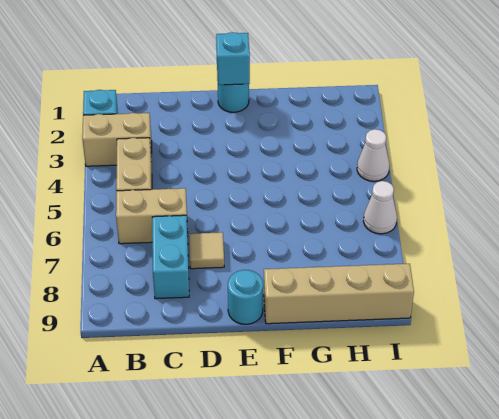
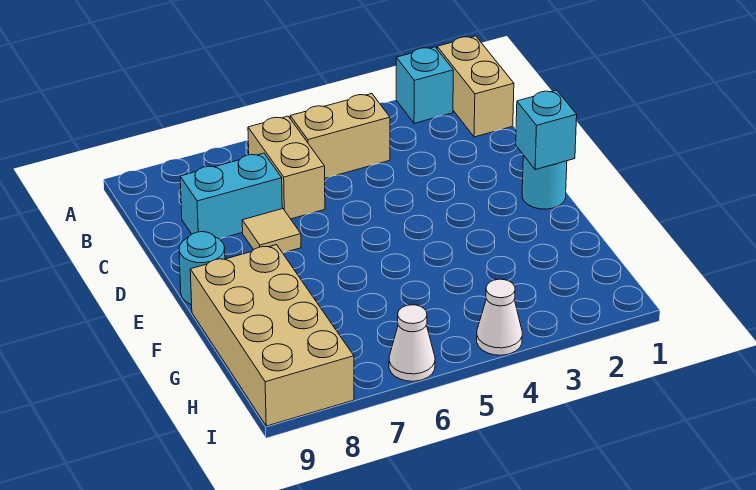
tan brick A3:B3 level 1 -> tan brick A1:B1 level 1
tan brick F9:I9 level 1 -> tan brick F8:I9 level 1

